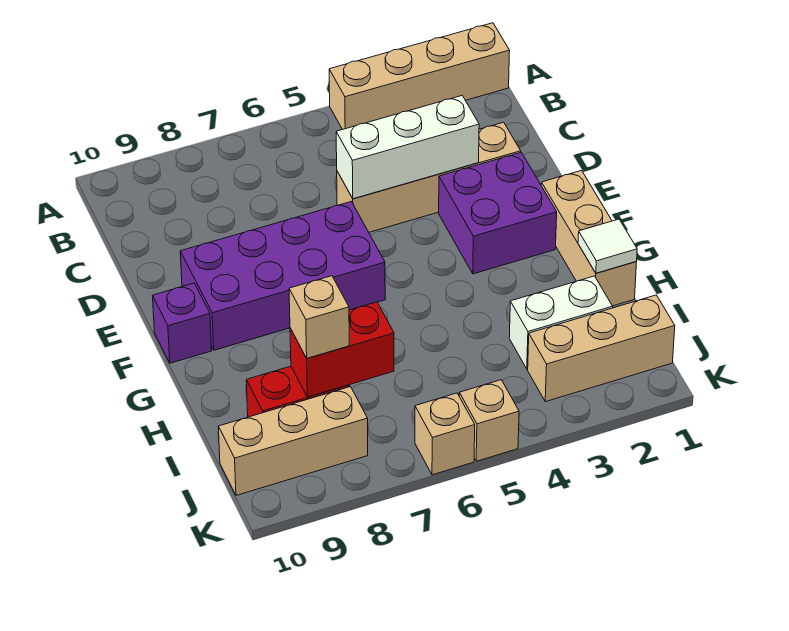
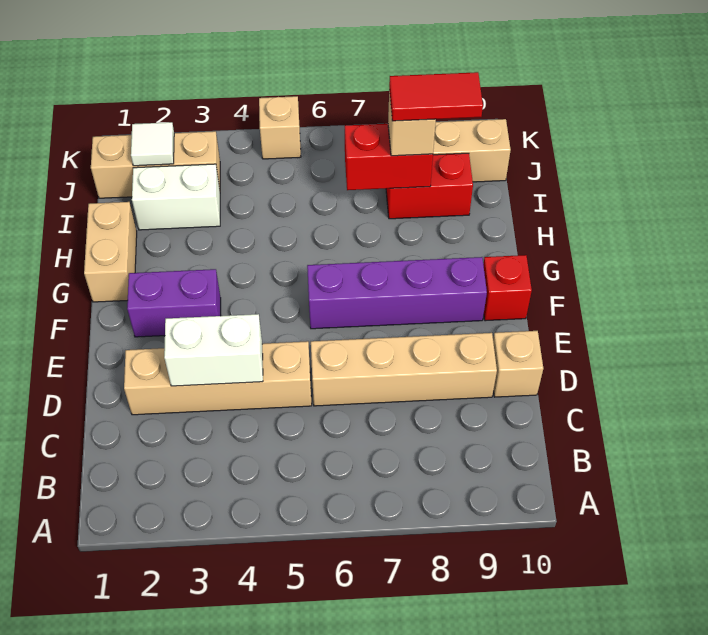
tan brick A1:A4 level 1 -> tan brick D6:D9 level 1
white brick D3:D5 level 2 -> white brick D3:D4 level 2
purple brick E2:F3 level 1 -> purple brick F2:F3 level 1
purple brick E6:F9 level 1 -> purple brick F6:F9 level 1
tan brick F1:H1 level 1 -> tan brick G1:H1 level 1
purple brick F10 level 1 -> red brick F10 level 1
white tile H1 level 2 -> white tile J2 level 2
none -> red tile I8:I9 level 4
tan brick K6 level 1 -> tan brick D10 level 1

